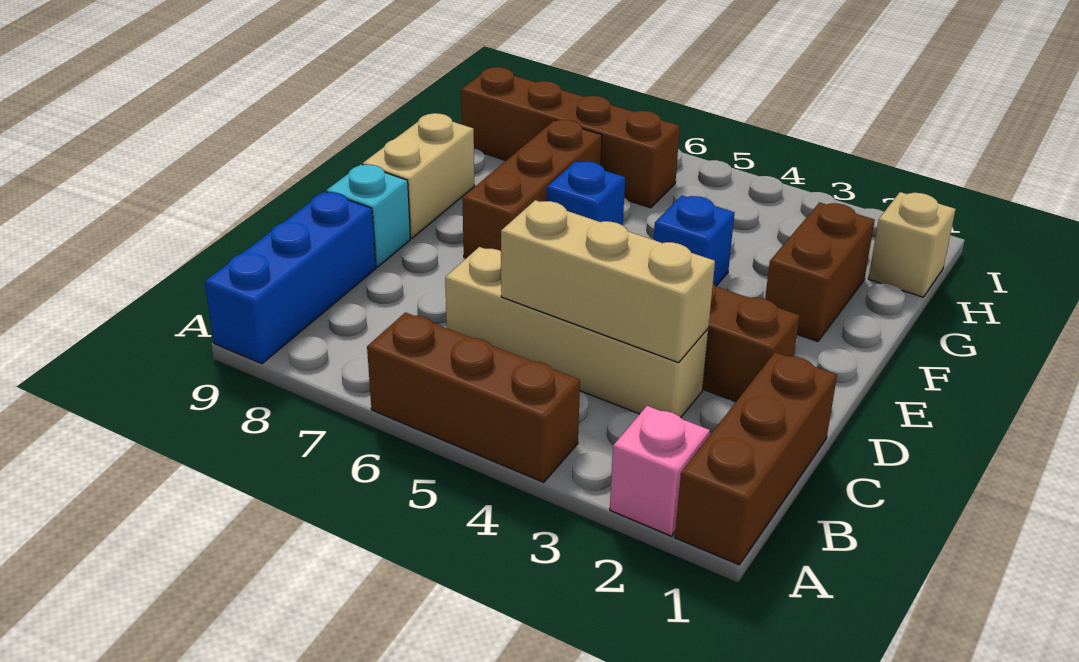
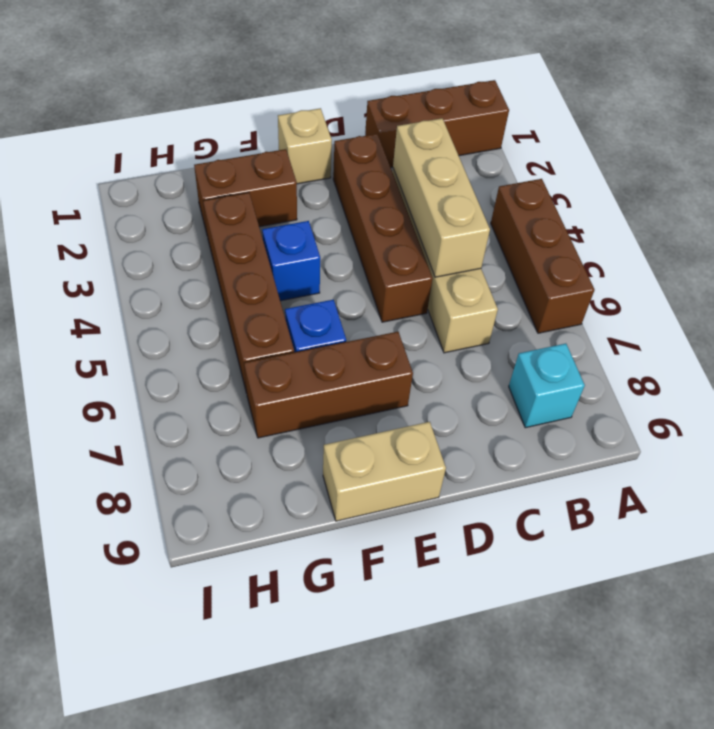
pink brick A2 level 1 -> none
blue brick A9:C9 level 1 -> none
cyan brick D9 level 1 -> cyan brick B8 level 1
tan brick H1 level 1 -> tan brick E1 level 1
brown brick H6:H9 level 1 -> brown brick G3:G6 level 1

